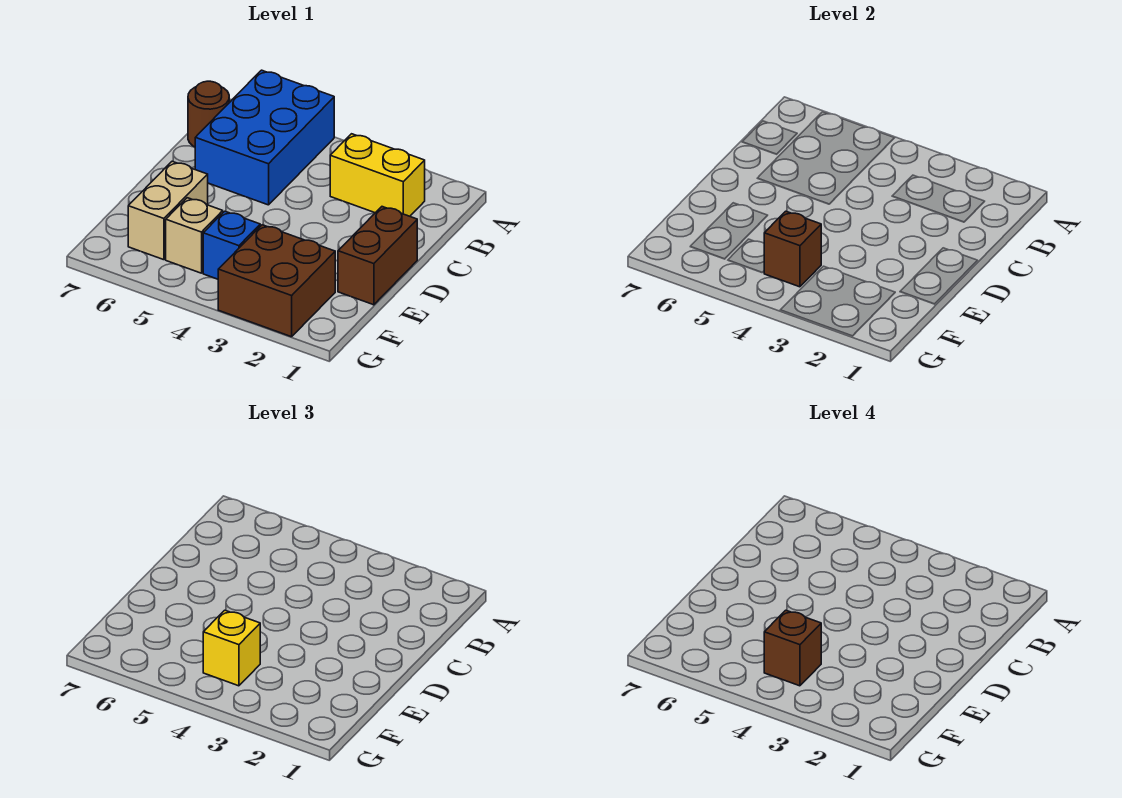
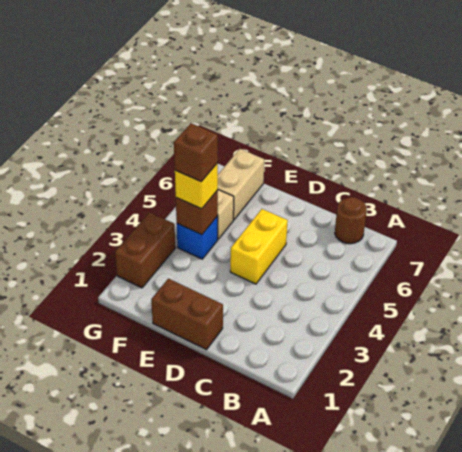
blue brick A5:C6 level 1 -> none
yellow brick B2:B3 level 1 -> yellow brick D4:D5 level 1
tan brick E6:F6 level 1 -> tan brick F6:F7 level 1
brown brick F2:G3 level 1 -> brown brick G2:G3 level 1

